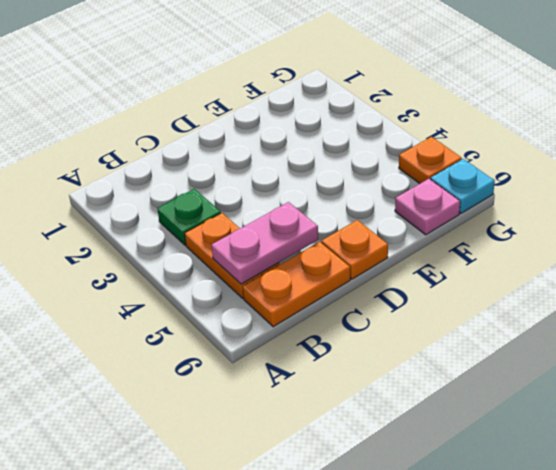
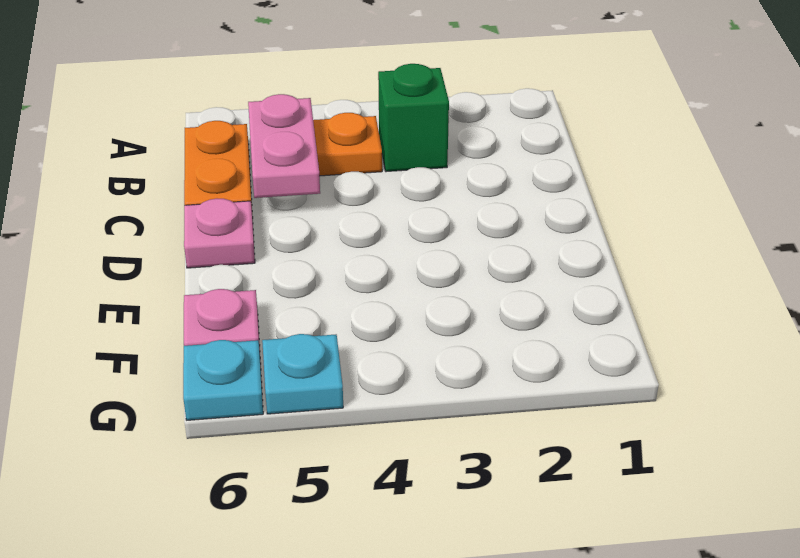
green plate B3 level 1 -> green brick B3 level 1
orange plate D6 level 1 -> pink plate D6 level 1
orange plate G5 level 1 -> cyan plate G5 level 1

